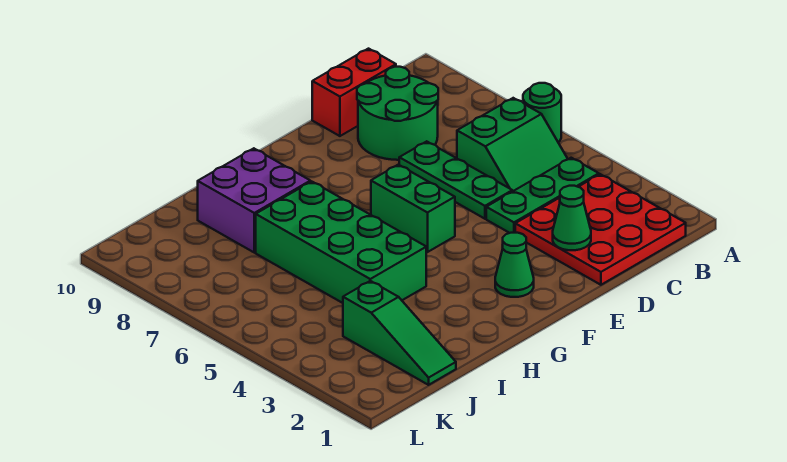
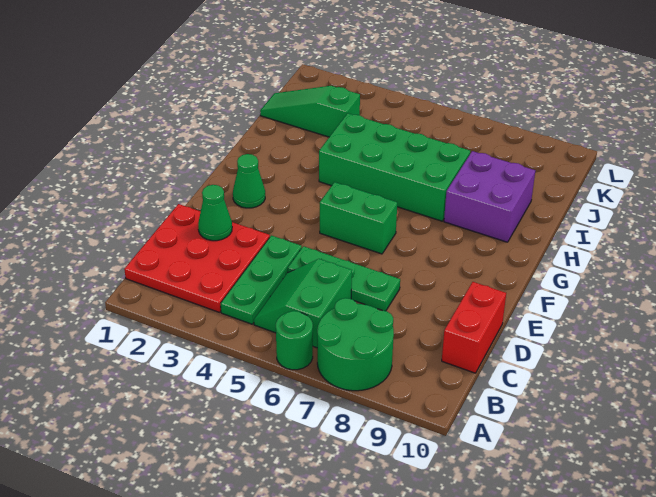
green round brick C8:D9 level 1 -> green round brick A7:B8 level 1

